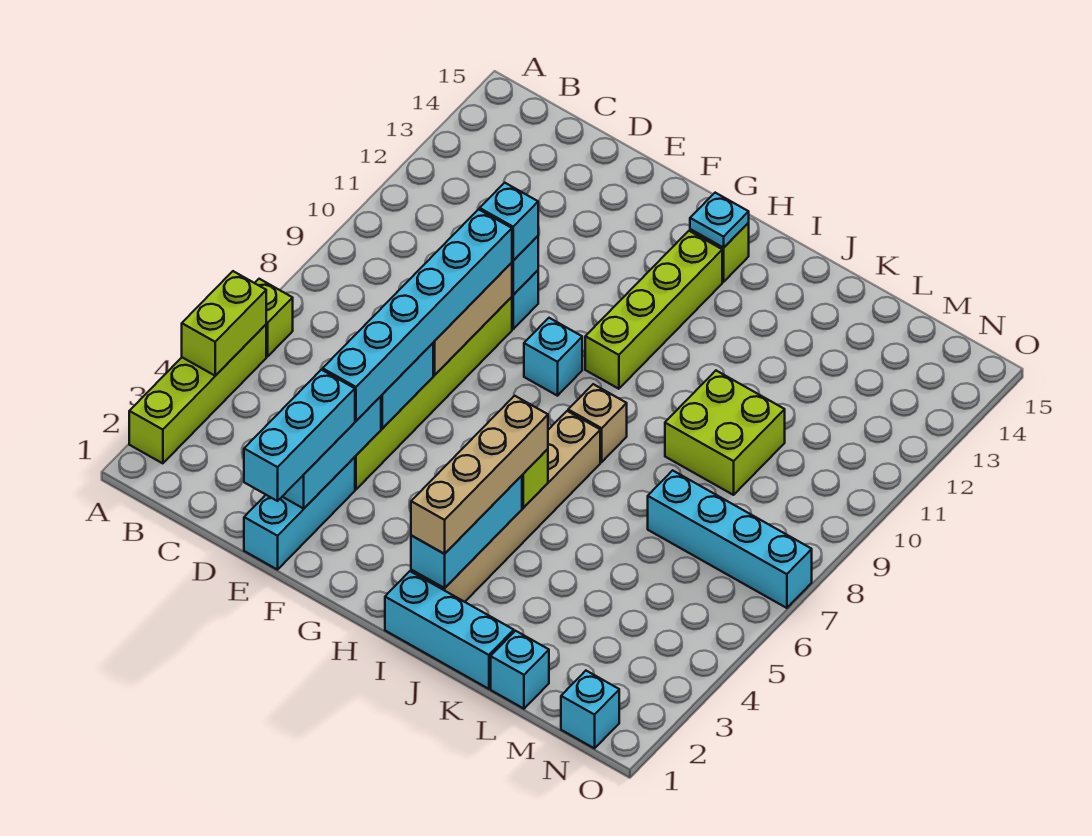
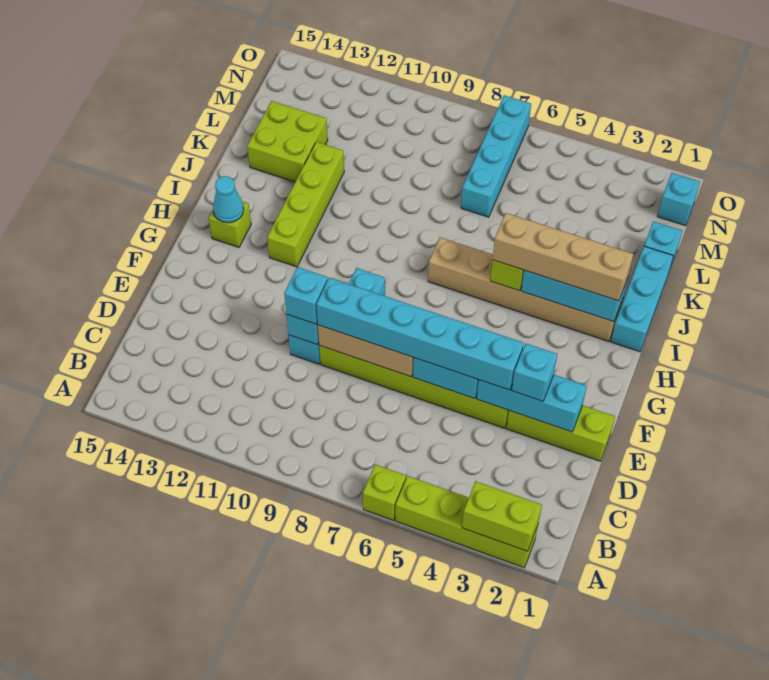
lime brick A4:A5 level 2 -> lime brick A2:A3 level 2
cyan brick E1:E3 level 1 -> lime brick E1:E3 level 1
cyan brick E1:E3 level 3 -> cyan brick E3 level 3
lime brick H10:H13 level 1 -> lime brick H12:K12 level 1
cyan plate H14 level 2 -> cyan cone H14 level 2
tan brick I8 level 1 -> none
lime brick K9:L10 level 1 -> lime brick K13:L14 level 1

